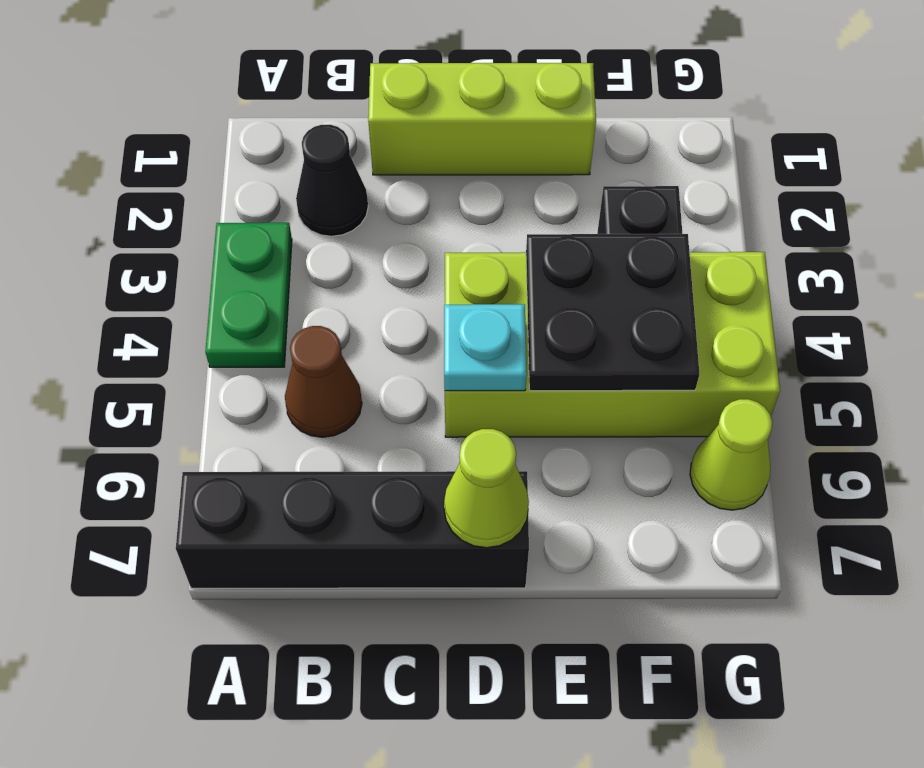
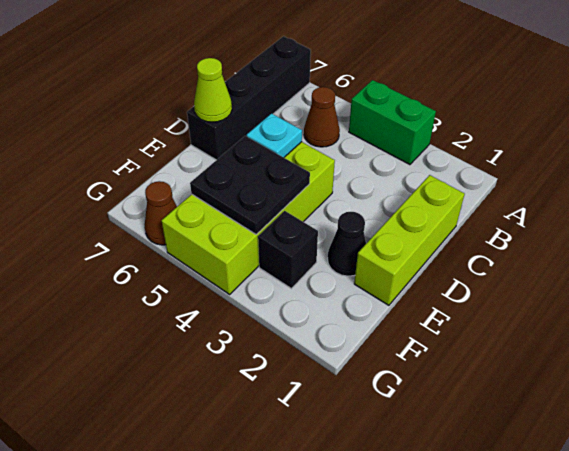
green plate A3:A4 level 1 -> green brick A3:A4 level 1
black cone B2 level 1 -> black cone E2 level 1
lime cone G6 level 1 -> brown cone G6 level 1

